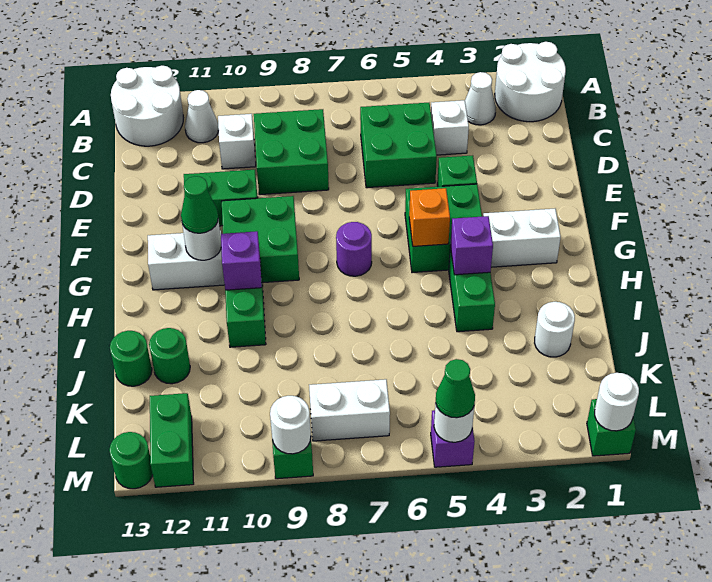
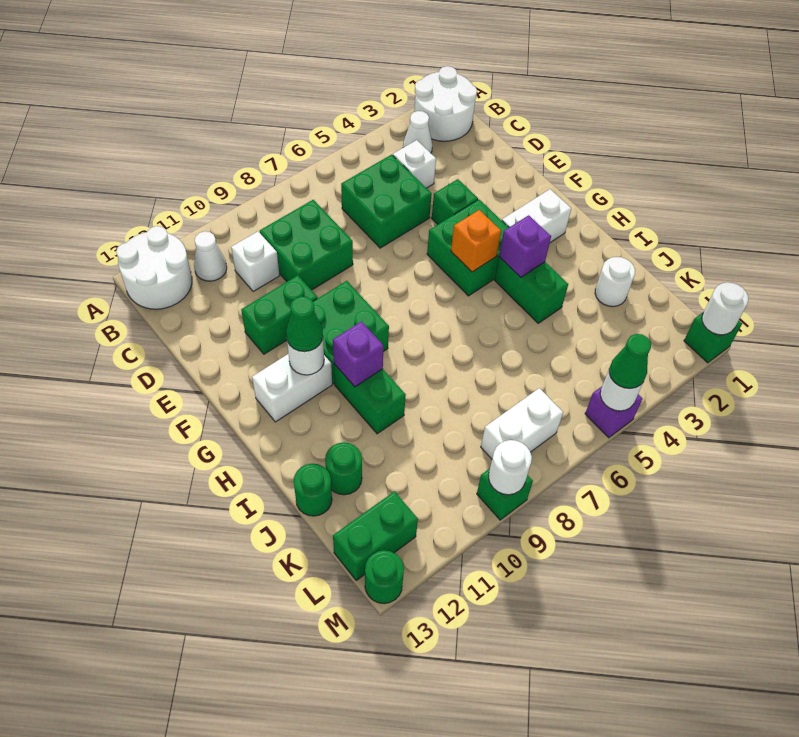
purple round brick G7 level 1 -> none
green brick L12:M12 level 1 -> green brick L12:L13 level 1

